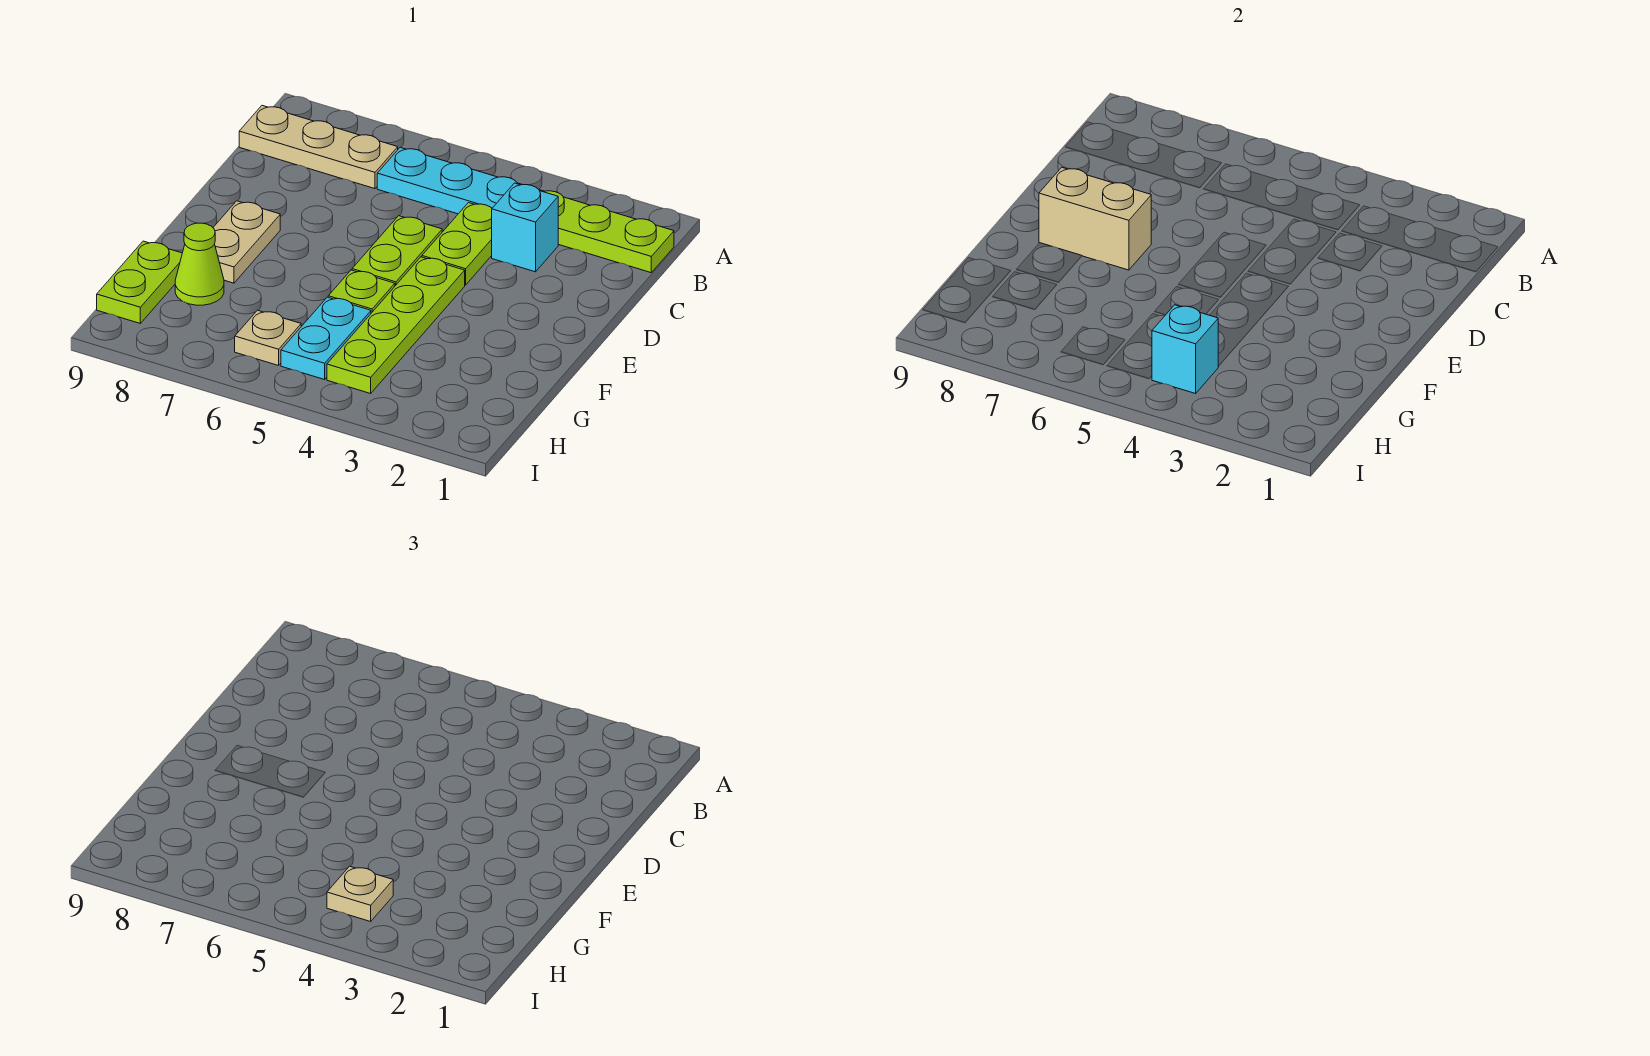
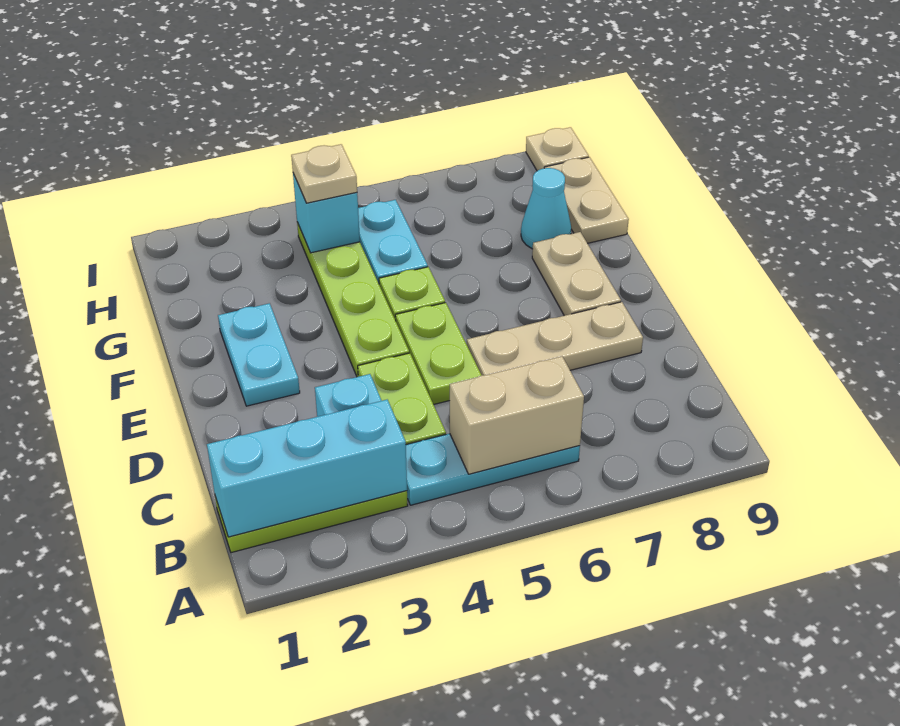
none -> cyan brick B1:B3 level 2
tan plate B7:B9 level 1 -> tan plate D6:D8 level 1
none -> cyan plate E2:F2 level 1
tan brick E7:E8 level 2 -> tan brick B5:B6 level 2
lime cone G8 level 1 -> cyan cone G8 level 1
lime plate G9:H9 level 1 -> tan plate G9:H9 level 1
tan plate H6 level 1 -> tan plate I9 level 1

